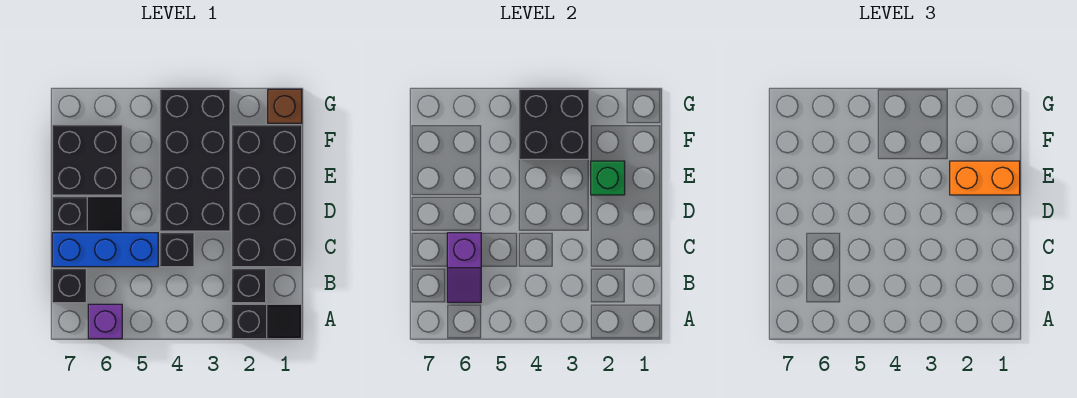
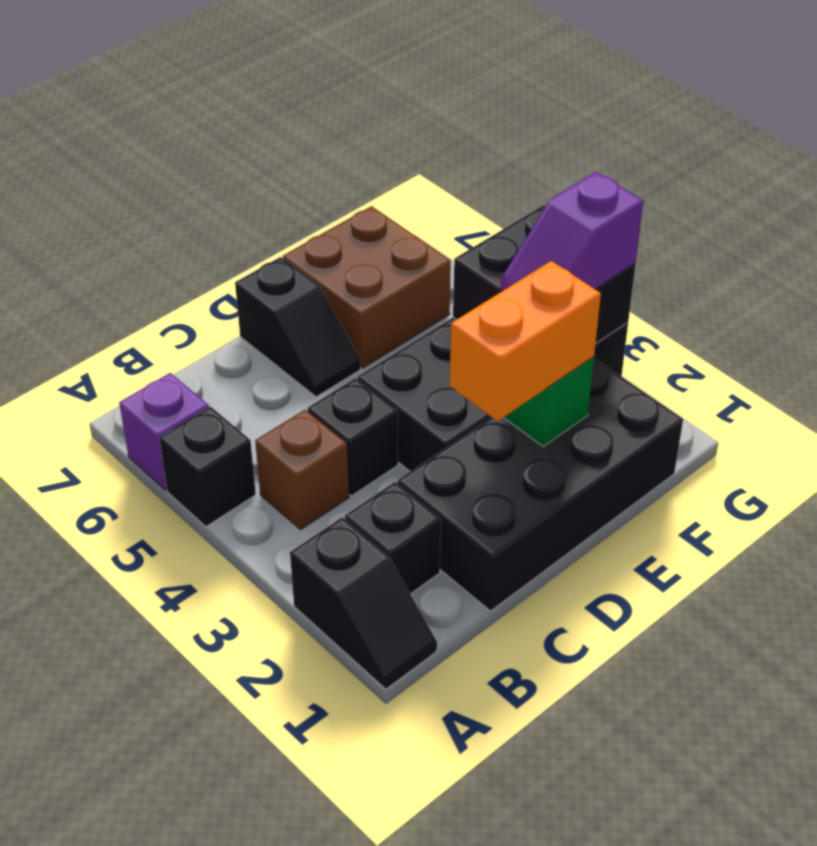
purple slope B6:C6 level 2 top C -> purple slope F3:G3 level 3 top G
black brick B7 level 1 -> black brick A5 level 1
blue brick C5:C7 level 1 -> none
orange brick E1:E2 level 3 -> orange brick D2:E2 level 3
black brick E6:F7 level 1 -> brown brick E6:F7 level 1
brown brick G1 level 1 -> brown brick B4 level 1

